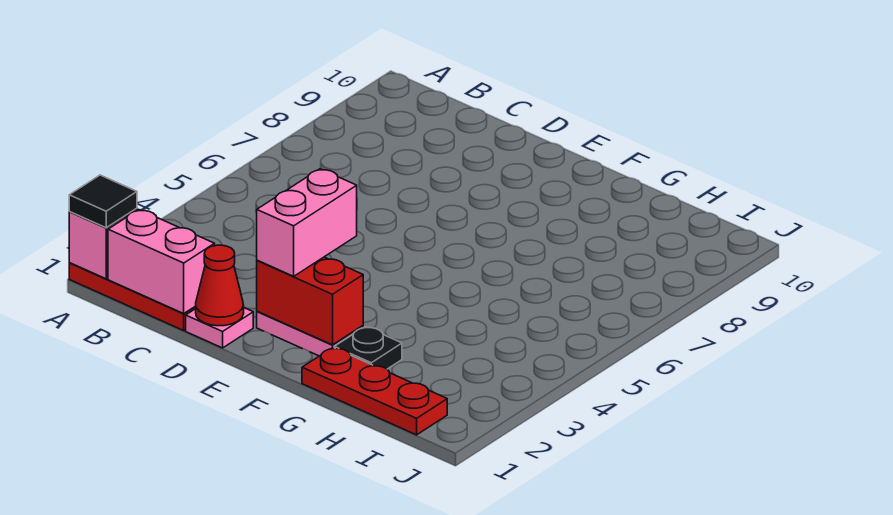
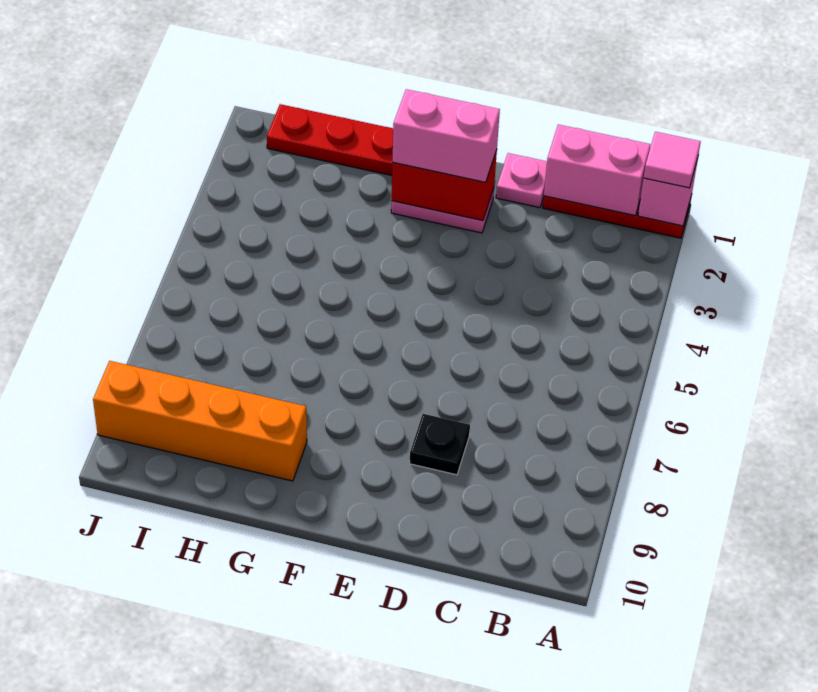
black tile A1 level 3 -> pink tile A1 level 3
red cone D1 level 2 -> none
pink brick E2:E3 level 3 -> pink brick E2:F2 level 3
black plate G2 level 1 -> black plate D8 level 1
none -> orange brick G9:J9 level 1

